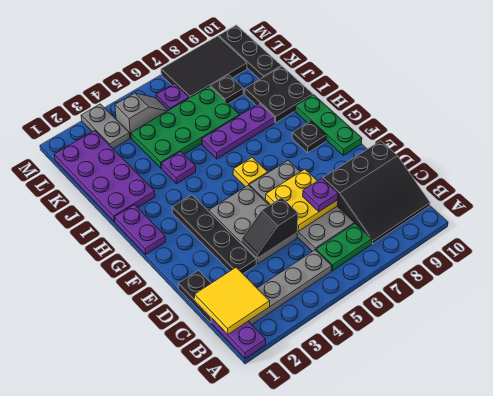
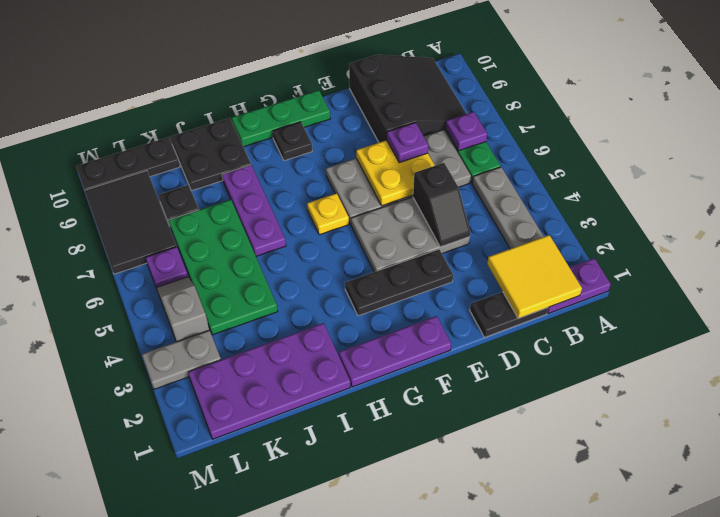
black plate D3:G3 level 1 -> black plate E3:G3 level 1
purple plate G1:H1 level 1 -> purple plate F1:H1 level 1
purple plate I4 level 1 -> purple plate B7 level 2

